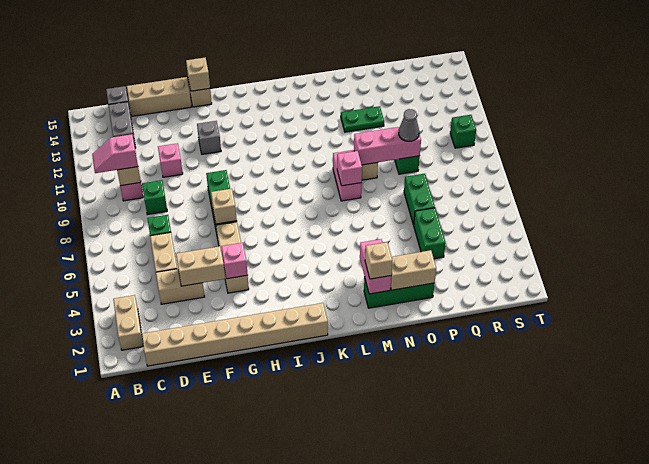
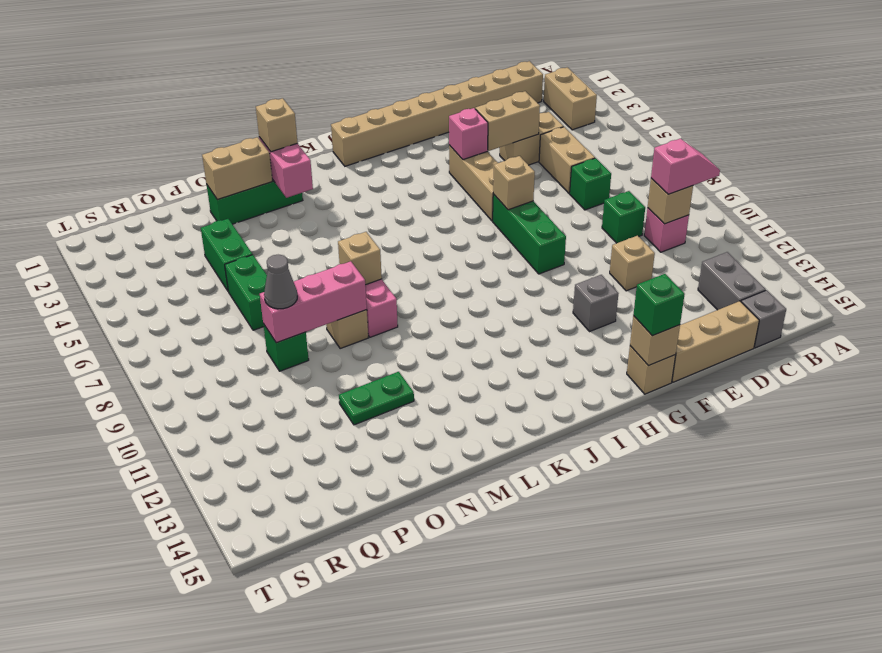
pink brick E11 level 1 -> tan brick E11 level 1
pink brick M8 level 2 -> tan brick M8 level 2
green brick S10 level 1 -> green brick G15 level 3

